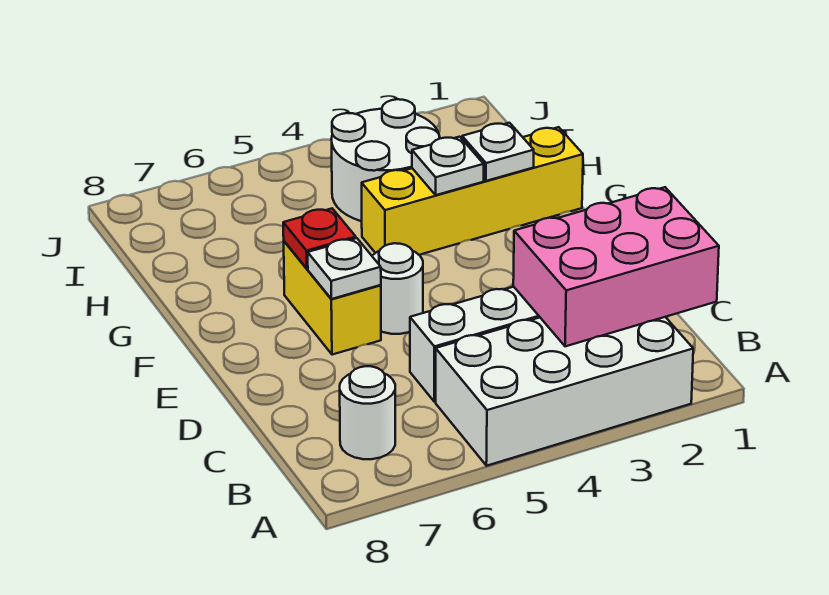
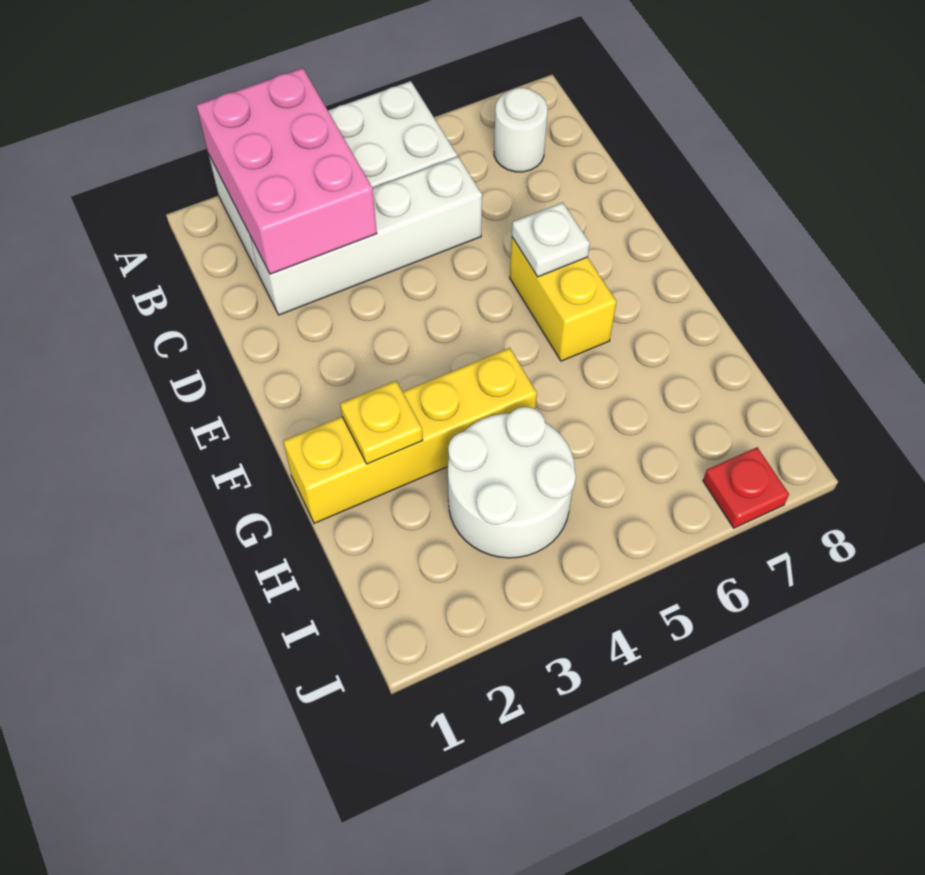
pink brick B1:C3 level 2 -> pink brick A2:C3 level 2
white round brick E5 level 1 -> none
red plate F6 level 2 -> red plate J7 level 1
white plate G2 level 2 -> yellow plate G2 level 2
white plate G3 level 2 -> none

